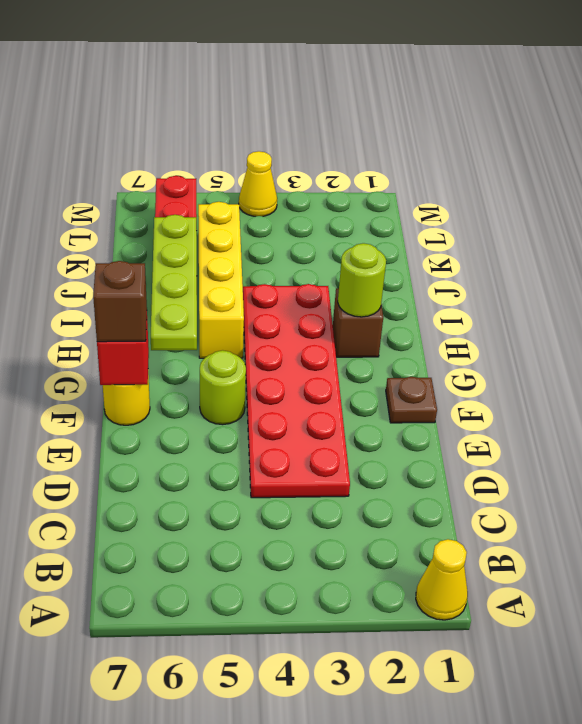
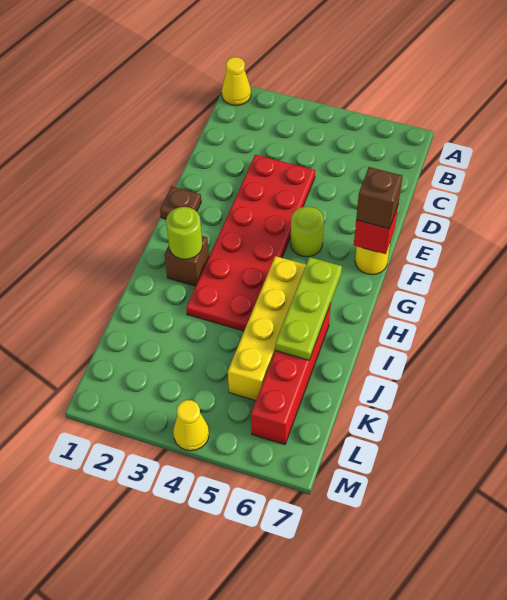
lime plate G6:J6 level 2 -> lime plate H6:J6 level 2

